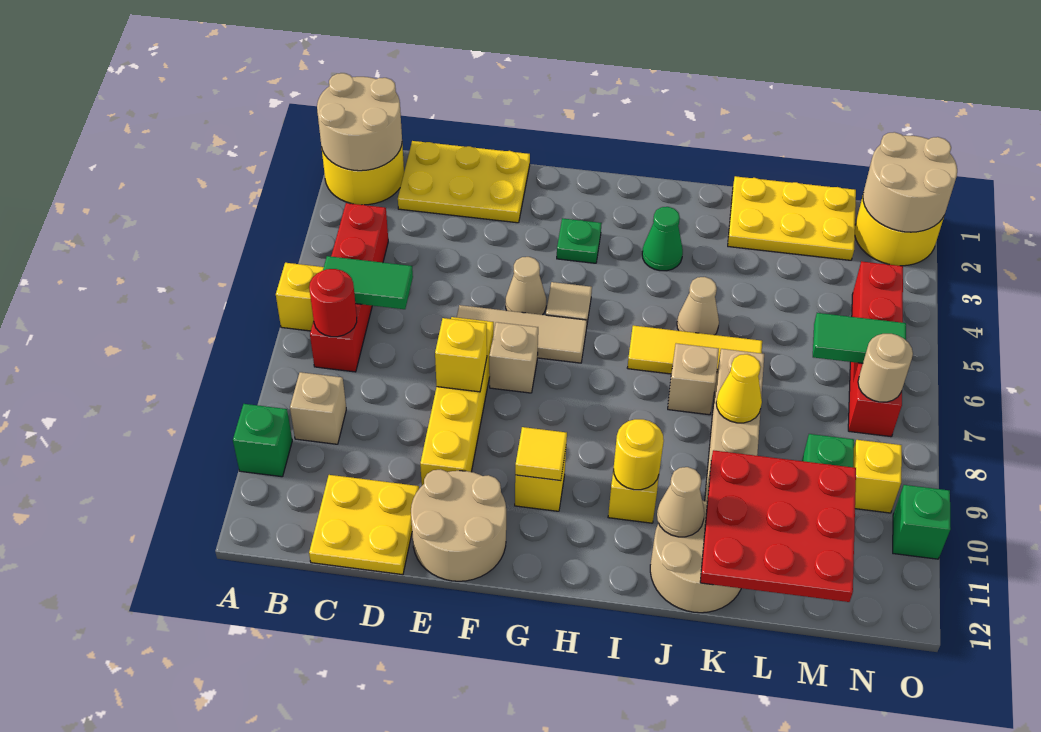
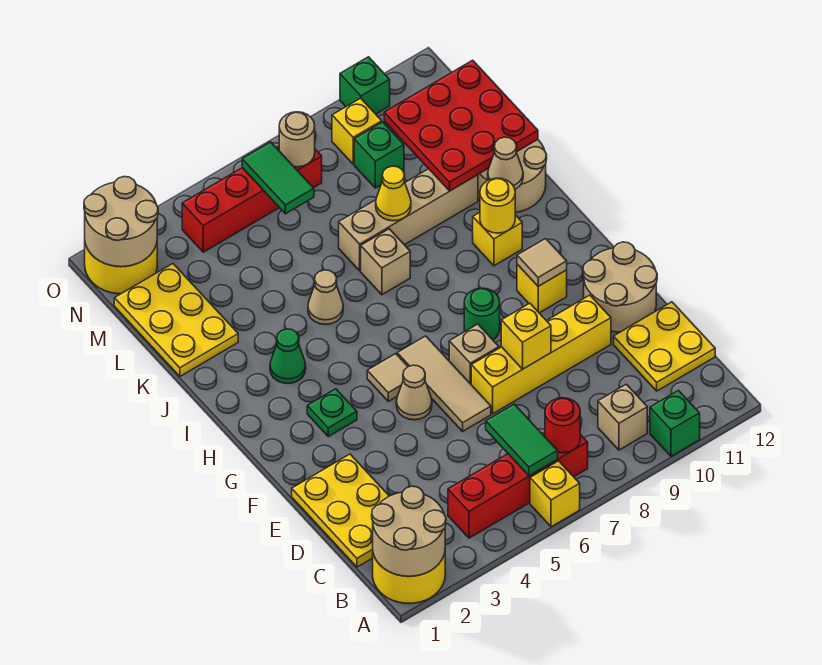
none -> green round brick G8 level 1
yellow tile G10 level 2 -> tan tile G10 level 2
yellow tile I6:K6 level 1 -> none

